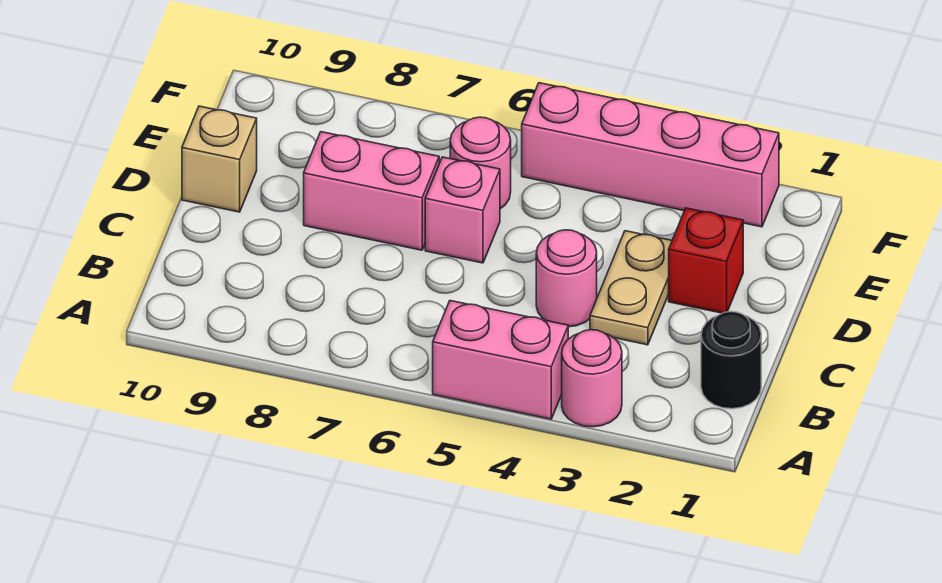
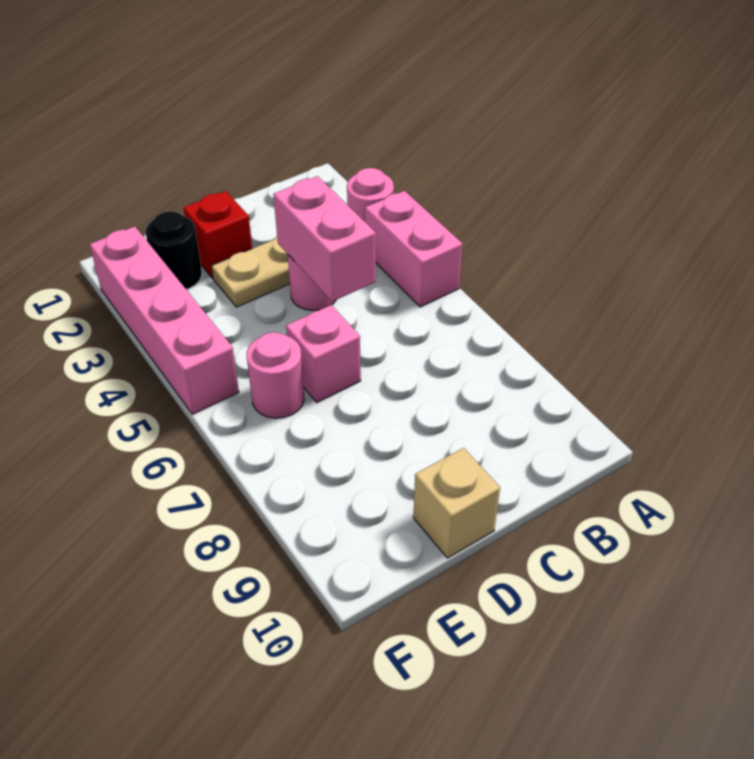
black round brick B1 level 1 -> black round brick E2 level 1
pink brick D7:D8 level 1 -> pink brick C4:C5 level 2

